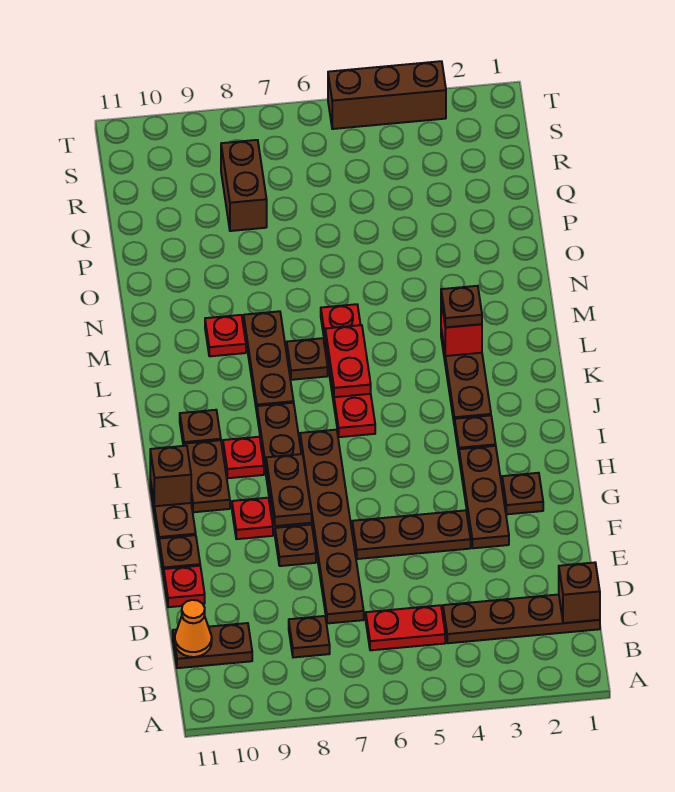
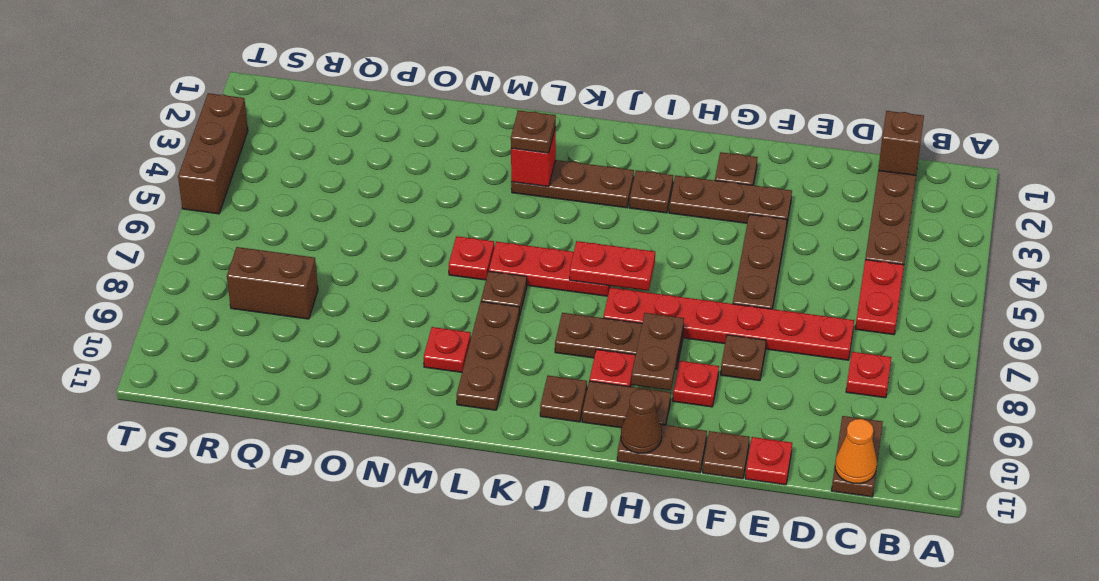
brown plate C8 level 1 -> red plate C8 level 1
brown plate D7:I7 level 1 -> red plate D7:I7 level 1
brown plate G8:H8 level 2 -> brown plate H8:H9 level 2
brown brick H11 level 2 -> brown cone H11 level 2
red plate K6:L6 level 2 -> red plate I6:J6 level 2
brown plate K8:M8 level 1 -> brown plate L8:L10 level 1

